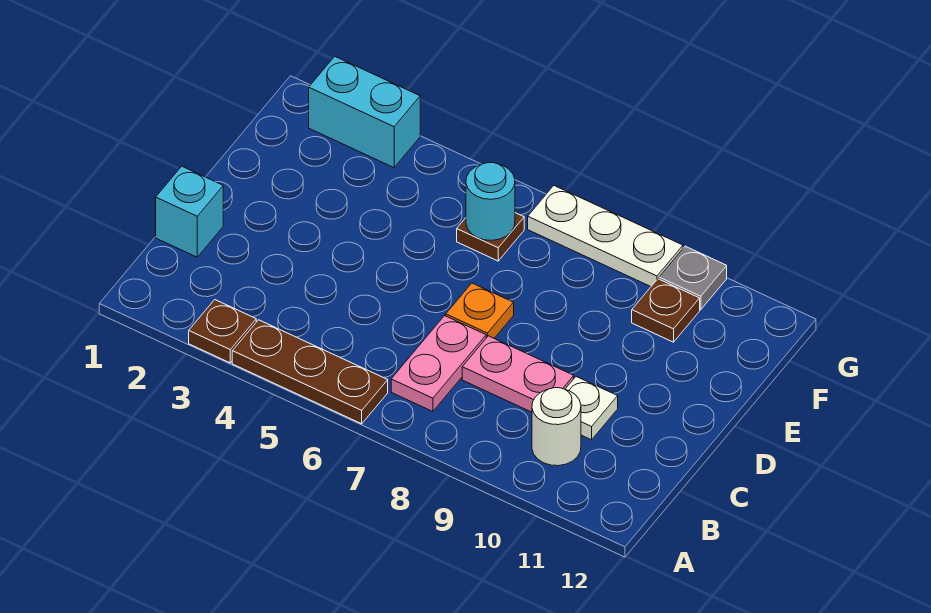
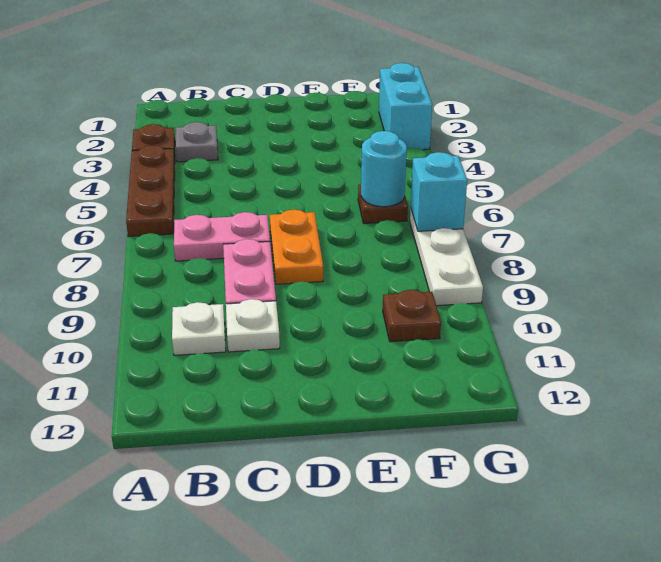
white round brick B10 level 1 -> white plate B10 level 1
cyan brick C1 level 1 -> cyan brick G7 level 2
orange plate D7 level 1 -> orange plate D7:D8 level 1
grey plate G10 level 1 -> grey plate B3 level 1

